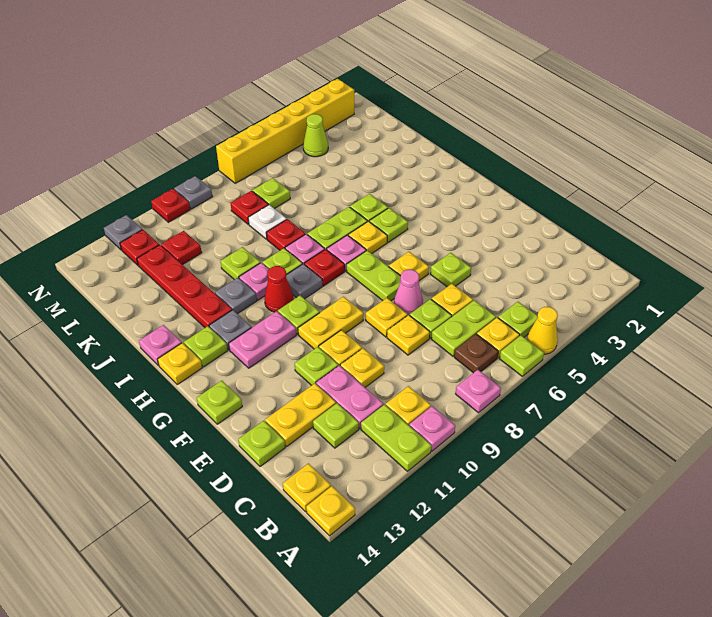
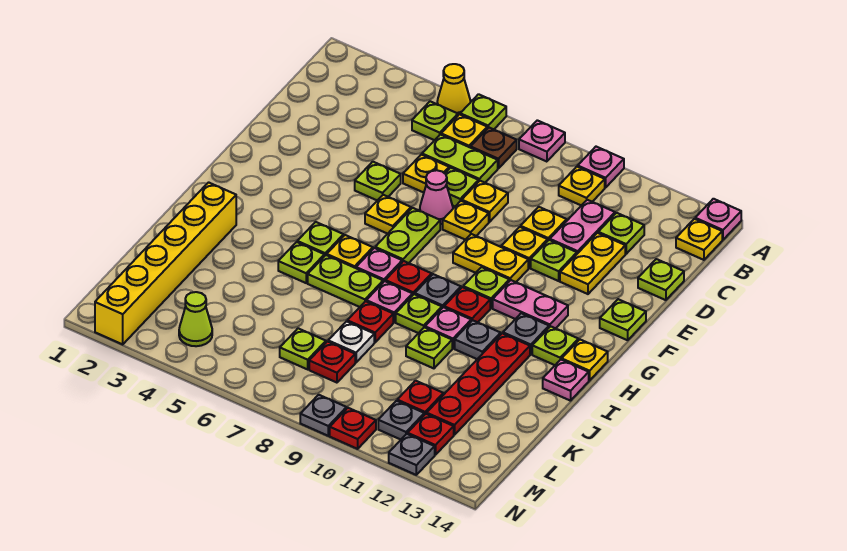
lime plate A11:B11 level 1 -> none
yellow plate A14 level 1 -> pink plate A14 level 1
yellow plate D12:D13 level 1 -> yellow plate D12:E12 level 1
red cone H10 level 1 -> red plate H10 level 1
none -> grey plate M11 level 1
yellow brick N2:N7 level 1 -> yellow brick I2:N2 level 1

